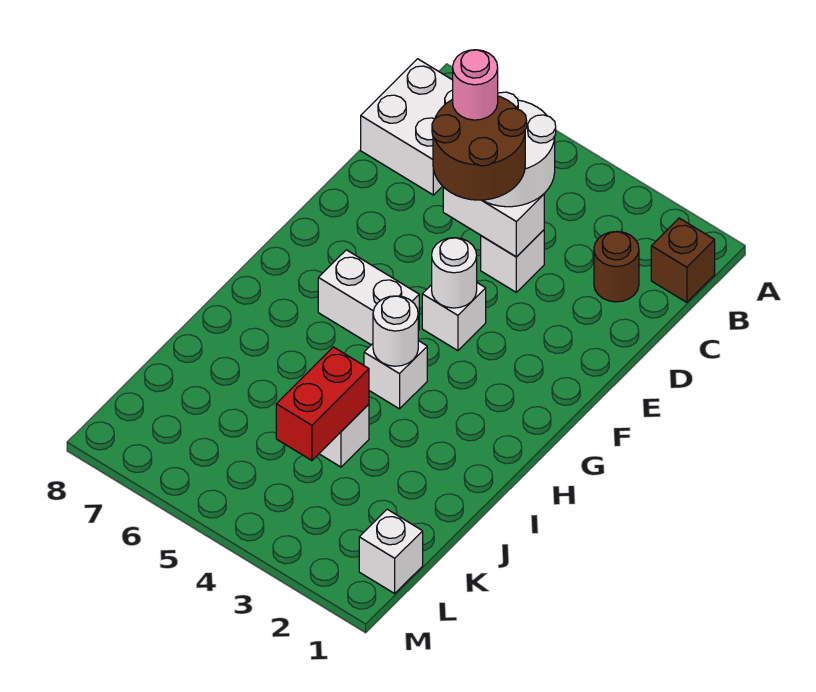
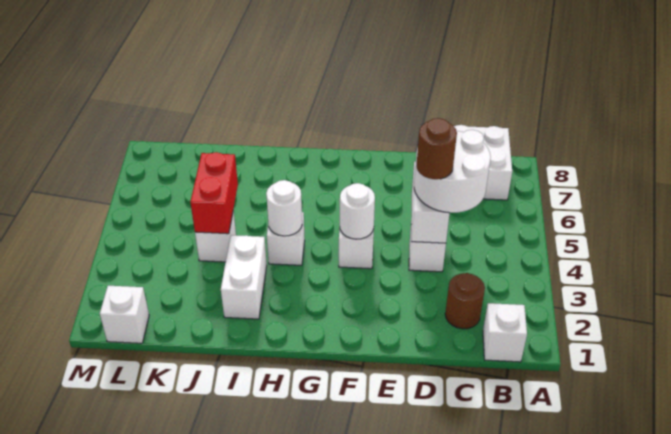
brown brick B1 level 1 -> white brick B1 level 1
brown round brick D4:E5 level 4 -> brown round brick D4 level 4
pink round brick D5 level 5 -> none
white brick G5:G6 level 1 -> white brick I2:I3 level 1
red brick J4:K4 level 2 -> red brick J4:J5 level 2

